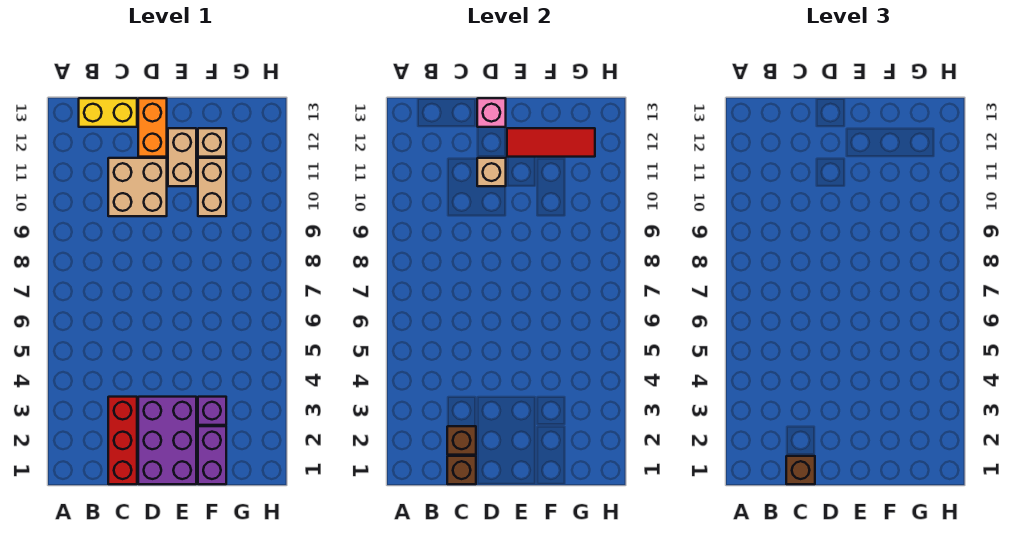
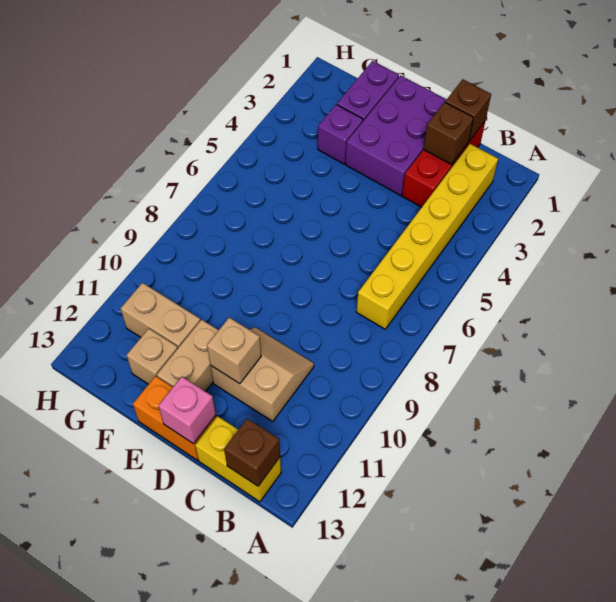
none -> yellow brick B2:B7 level 1
brown brick C1 level 3 -> brown brick B13 level 2
tan brick C10:D11 level 1 -> tan slope C10:D11 level 1 top 11
orange brick D12:D13 level 1 -> orange brick D13:E13 level 1
red tile E12:G12 level 2 -> none
tan brick F10:F11 level 1 -> tan brick F11:G11 level 1

